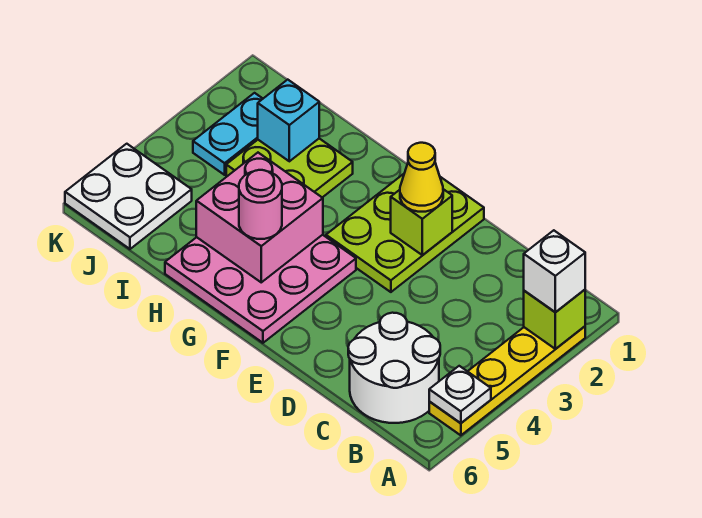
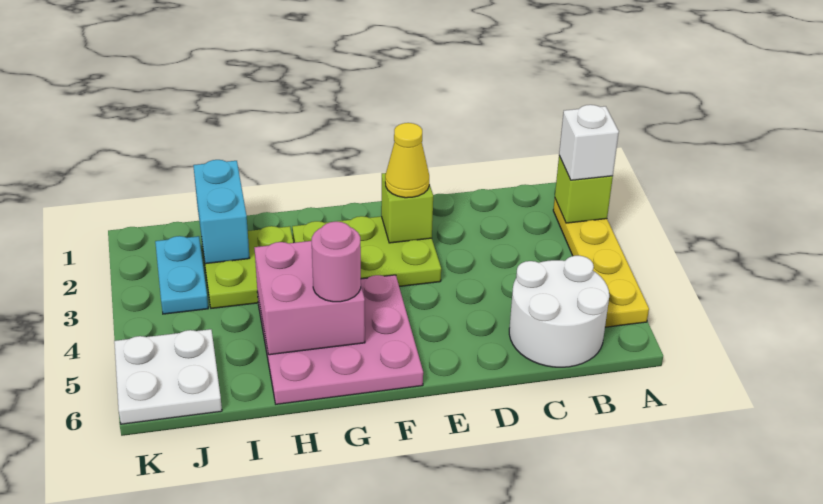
white plate A5 level 2 -> none
lime plate E1:F3 level 1 -> lime plate E2:G3 level 1
cyan brick I2 level 2 -> cyan brick I1:I2 level 2

